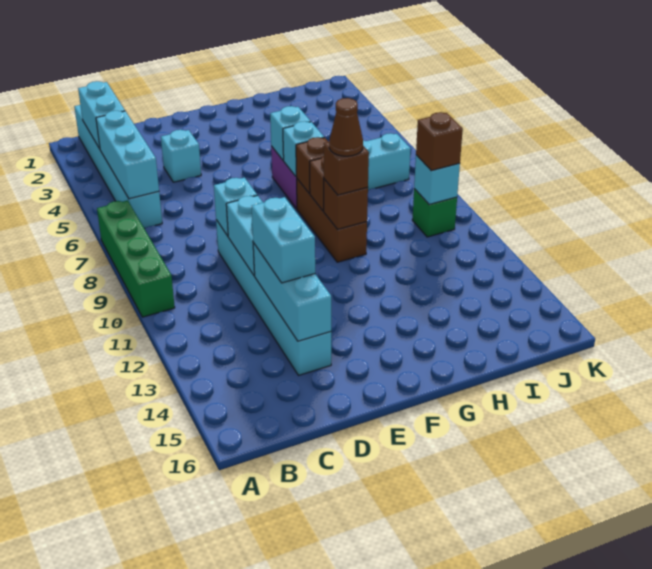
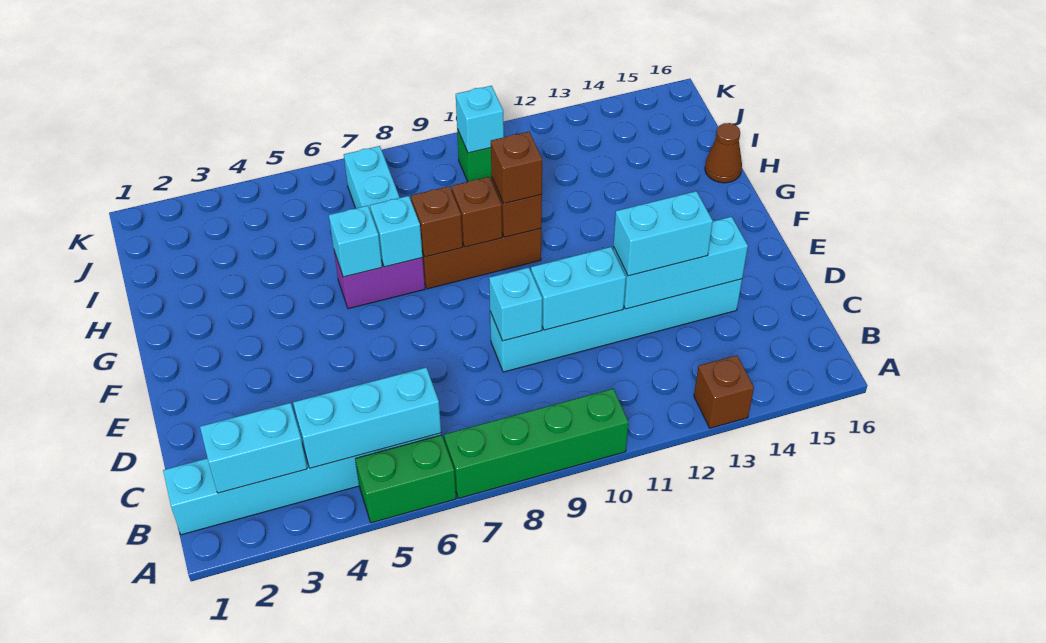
none -> green brick A5:A6 level 1
cyan brick D4 level 1 -> none
brown cone G10 level 4 -> brown cone H16 level 1
brown brick J10 level 3 -> brown brick A13 level 1

